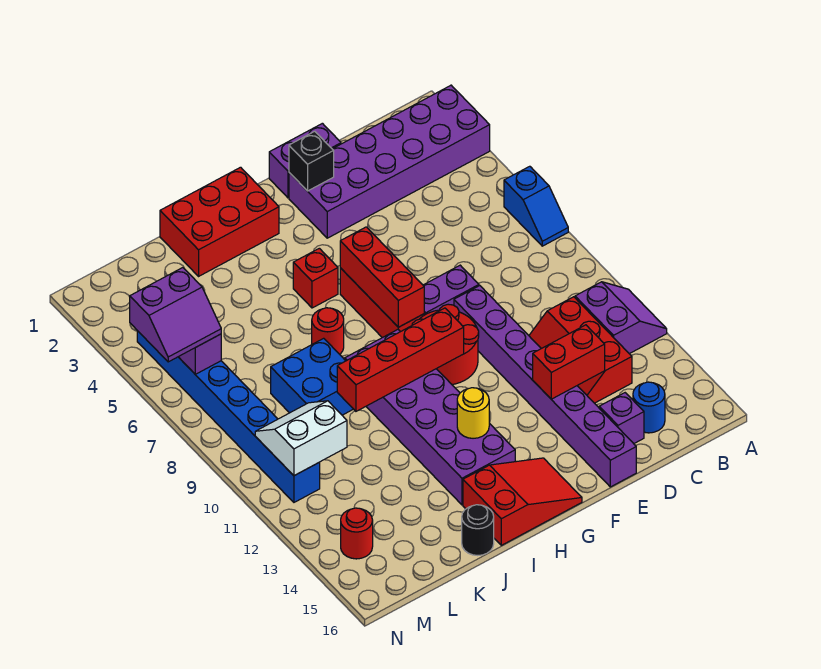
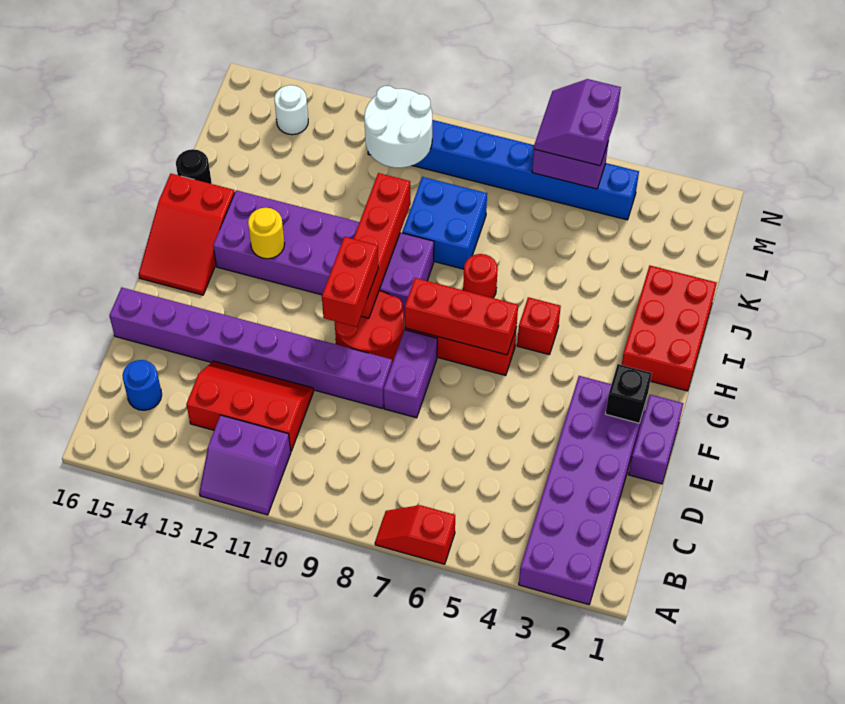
blue slope A6:A7 level 1 top 6 -> red slope A6:A7 level 1 top 6
red brick D13:E13 level 2 -> red brick F10:G10 level 3
purple brick D15 level 1 -> none
white slope L10:M11 level 2 top 11 -> white round brick L10:M11 level 2
red round brick M14 level 1 -> white round brick M14 level 1

